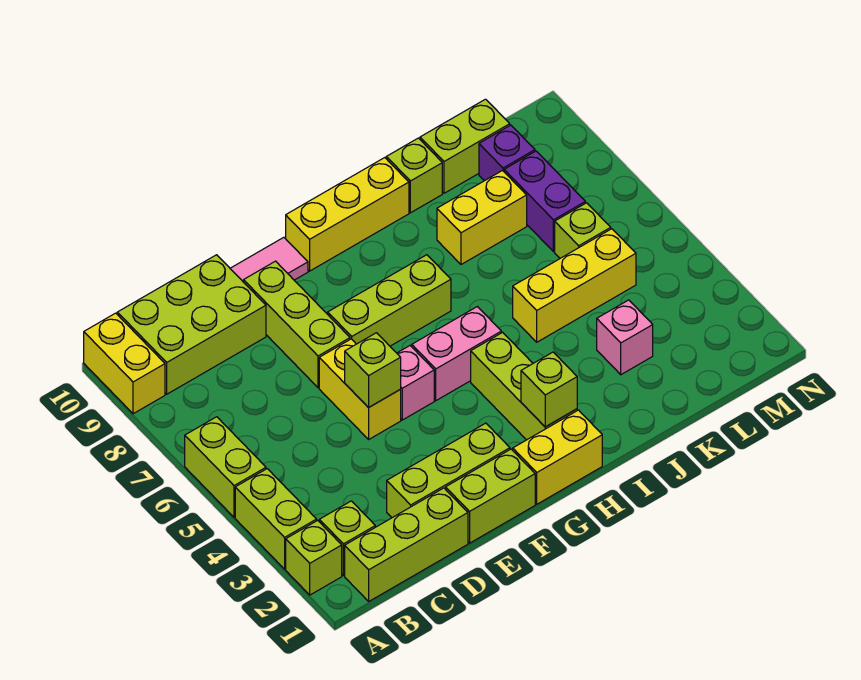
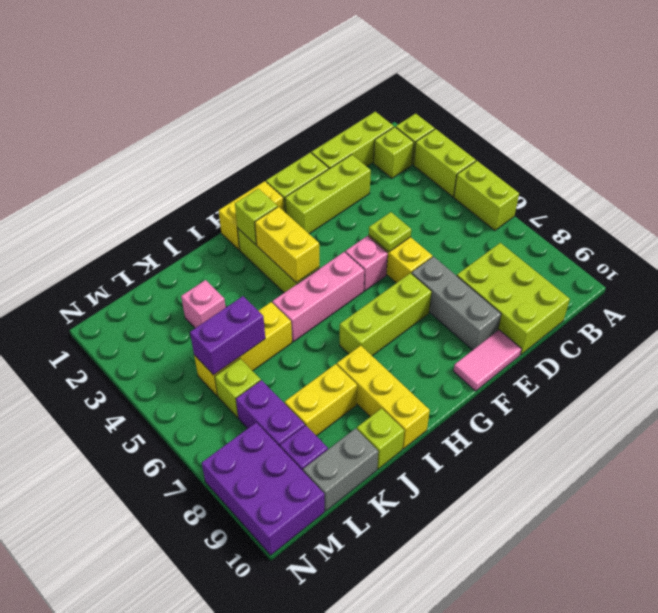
yellow brick A9:A10 level 1 -> yellow brick H3:H4 level 2
lime brick B9:D10 level 1 -> lime brick C8:D10 level 1
lime brick E5 level 2 -> lime plate E5 level 2
lime brick E7:E9 level 1 -> grey brick E7:E9 level 1
pink brick G5:H5 level 1 -> pink brick G5:I5 level 1
yellow brick G10:I10 level 1 -> yellow brick I8:I10 level 1
none -> purple brick K5:L5 level 2
lime brick K10:L10 level 1 -> grey brick K10:L10 level 1
none -> purple brick M8:N10 level 1

